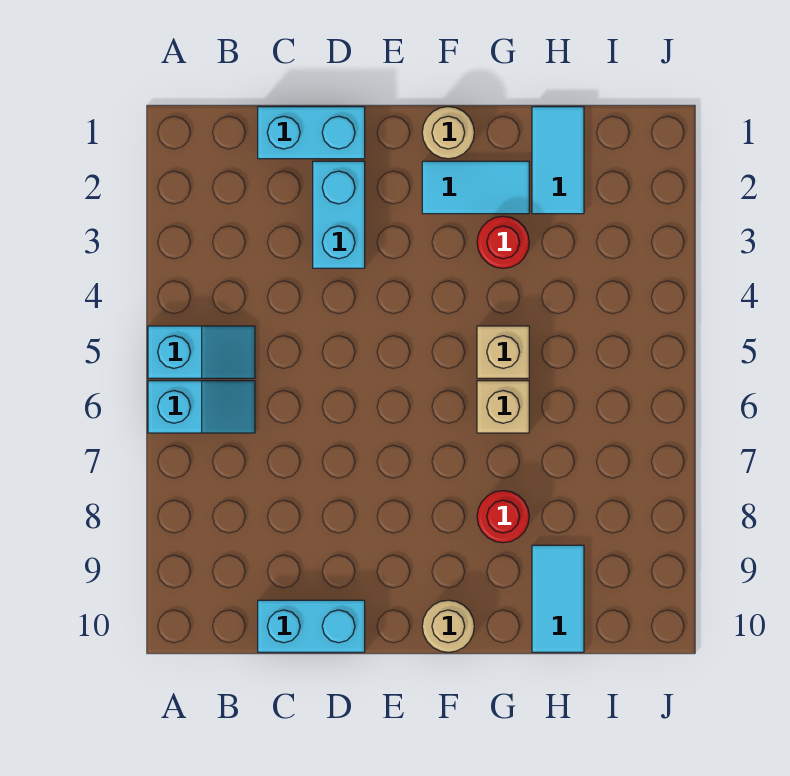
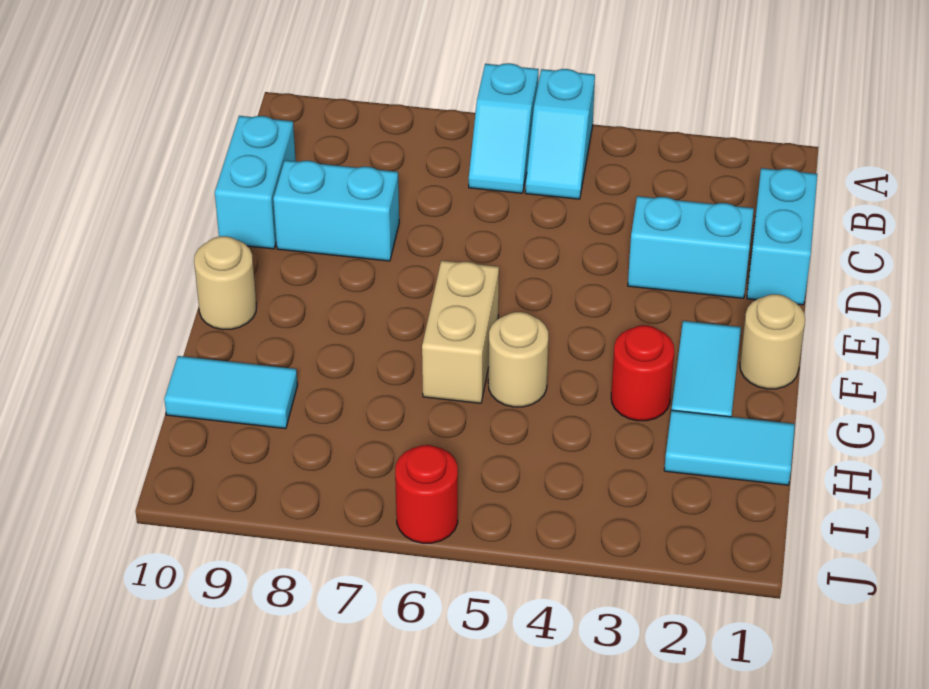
none -> cyan brick D8:D9 level 1
tan brick G5 level 1 -> tan round brick G5 level 1
tan brick G6 level 1 -> tan brick F6:G6 level 1
red round brick G8 level 1 -> red round brick J6 level 1

